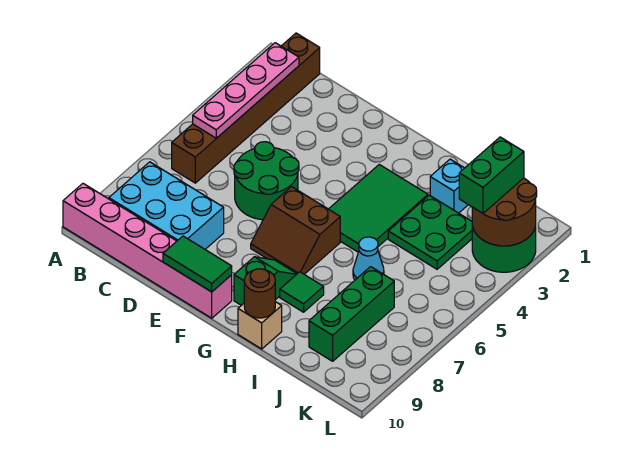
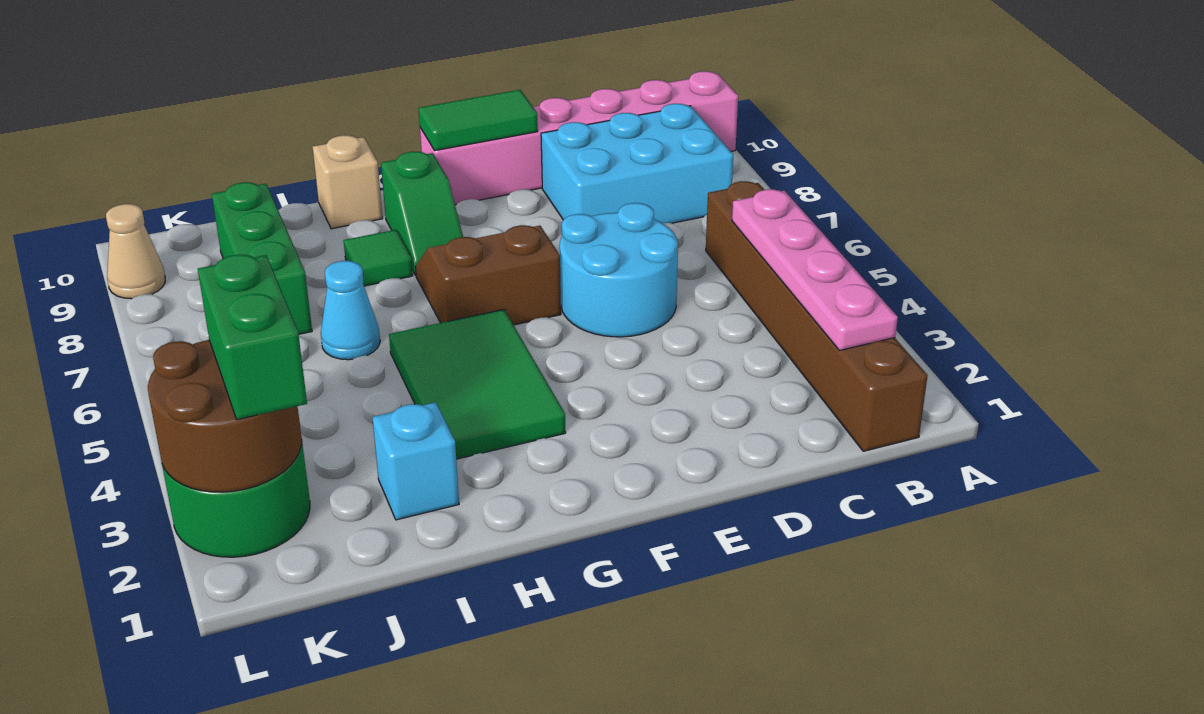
green round brick D5:E6 level 1 -> cyan round brick D5:E6 level 1
brown round brick H10 level 2 -> none
green plate I3:J4 level 1 -> none
none -> tan cone L9 level 1

